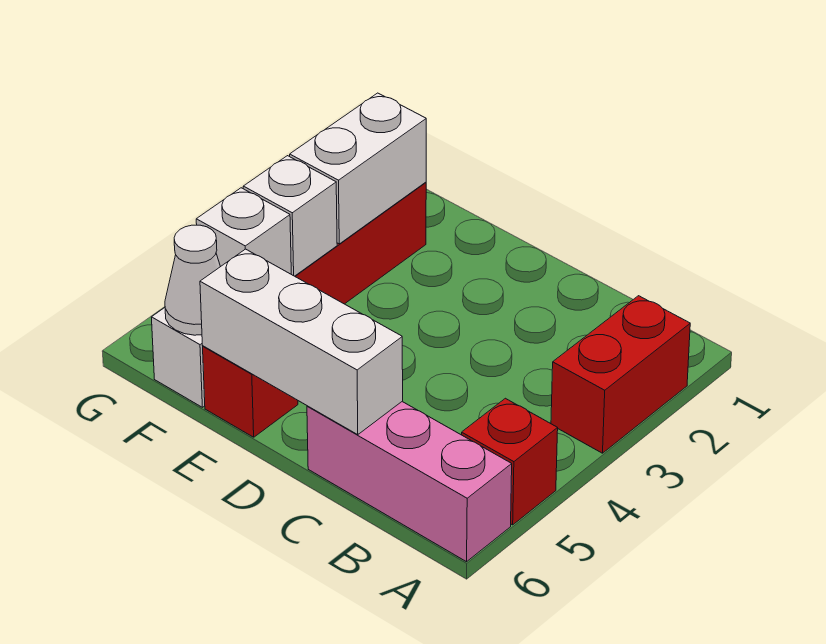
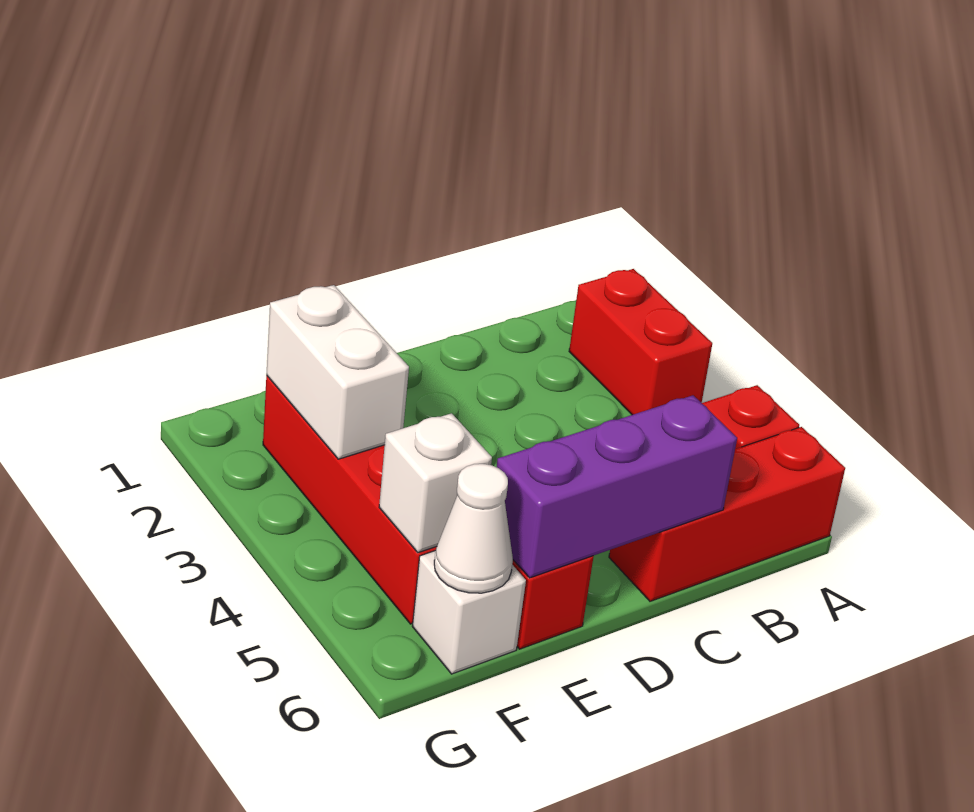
pink brick A6:C6 level 1 -> red brick A6:C6 level 1
white brick C6:E6 level 2 -> purple brick C6:E6 level 2
white brick F4 level 2 -> none

